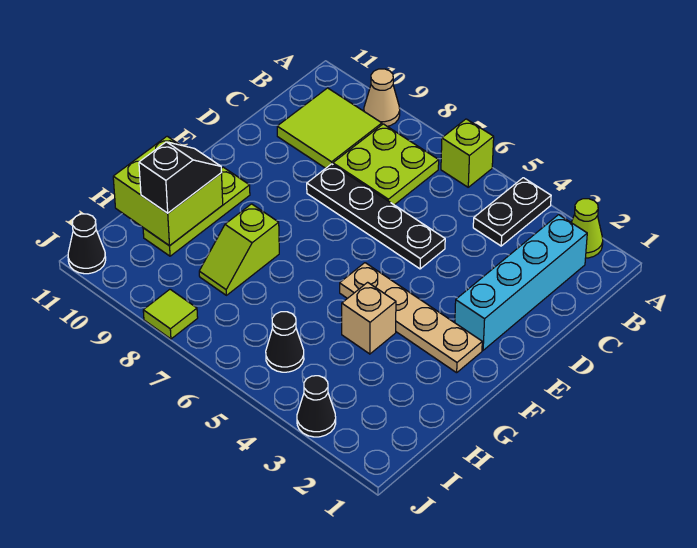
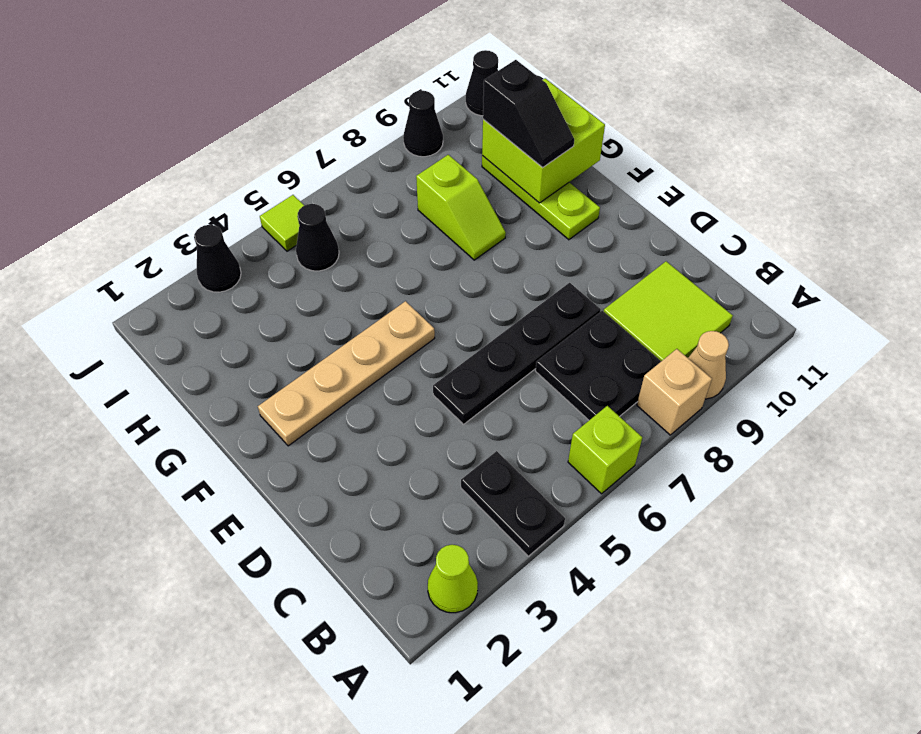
cyan brick B2:E2 level 1 -> none
lime plate B7:C8 level 1 -> black plate B7:C8 level 1
tan brick G4 level 1 -> tan brick A8 level 1
lime slope G8:H8 level 1 top G -> lime slope G8:H8 level 1 top H
lime tile J8 level 1 -> lime tile J5 level 1
none -> black cone J9 level 1

